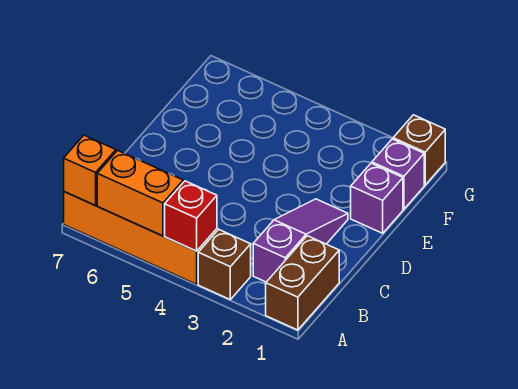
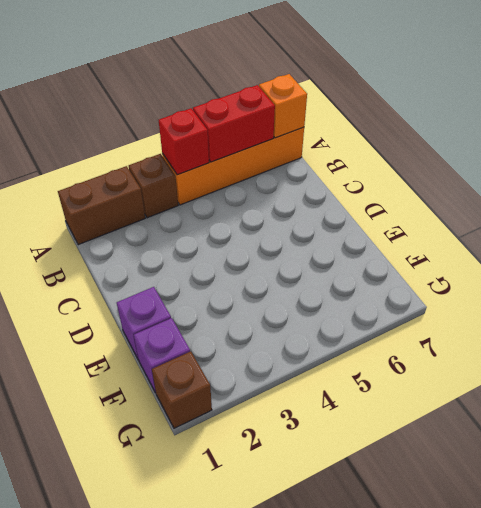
brown brick A1:B1 level 1 -> brown brick A1:A2 level 1
orange brick A5:A6 level 2 -> red brick A5:A6 level 2
purple slope B2:D2 level 1 top B -> none

